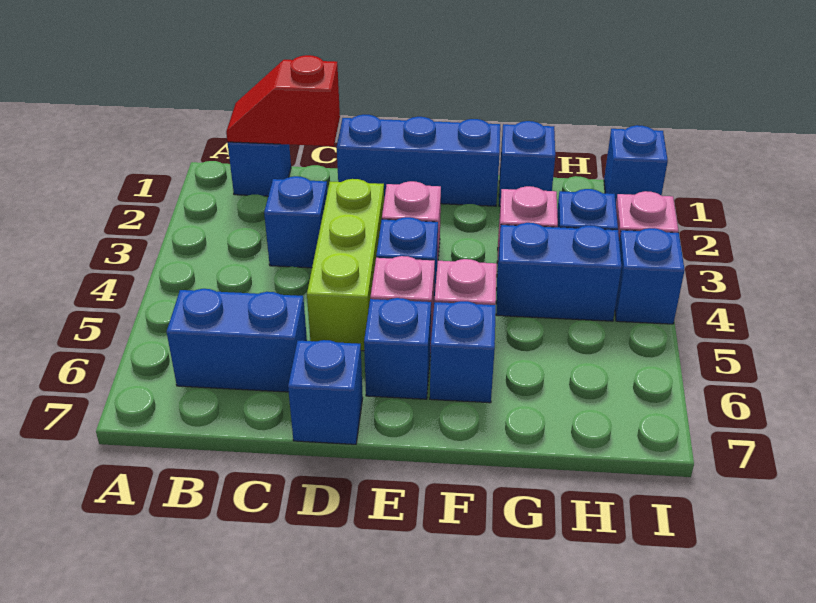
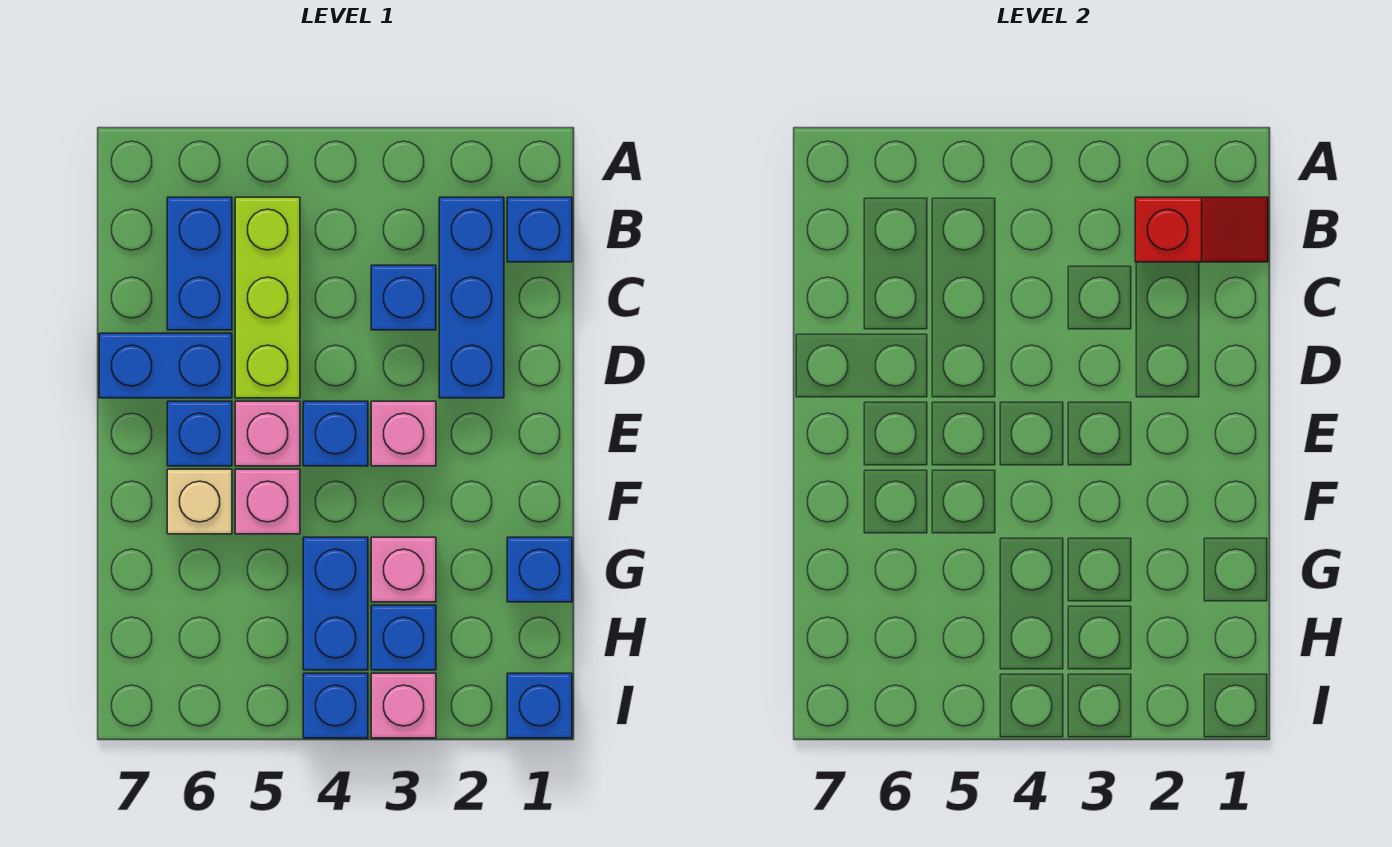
red slope B1:C1 level 2 top C -> red slope B1:B2 level 2 top 2
blue brick D1:F1 level 1 -> blue brick B2:D2 level 1
lime brick D3:D5 level 1 -> lime brick B5:D5 level 1
blue brick D7 level 1 -> blue brick D6:D7 level 1
blue brick F6 level 1 -> tan brick F6 level 1

